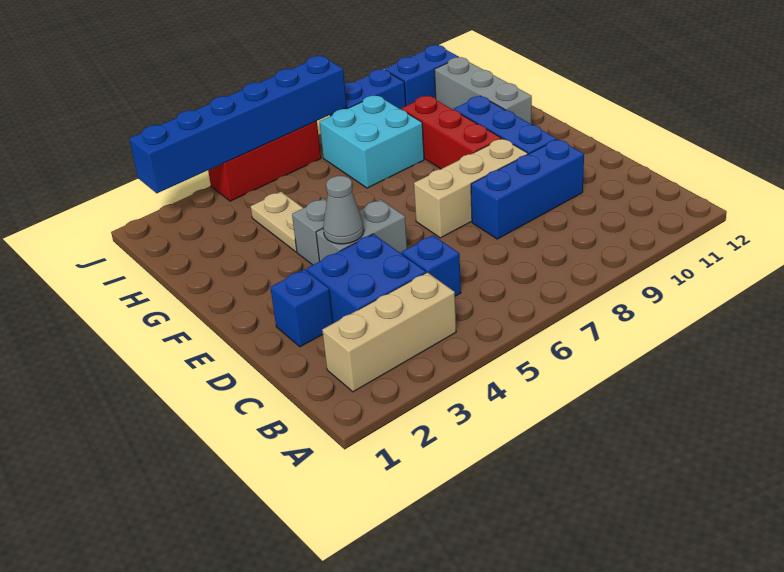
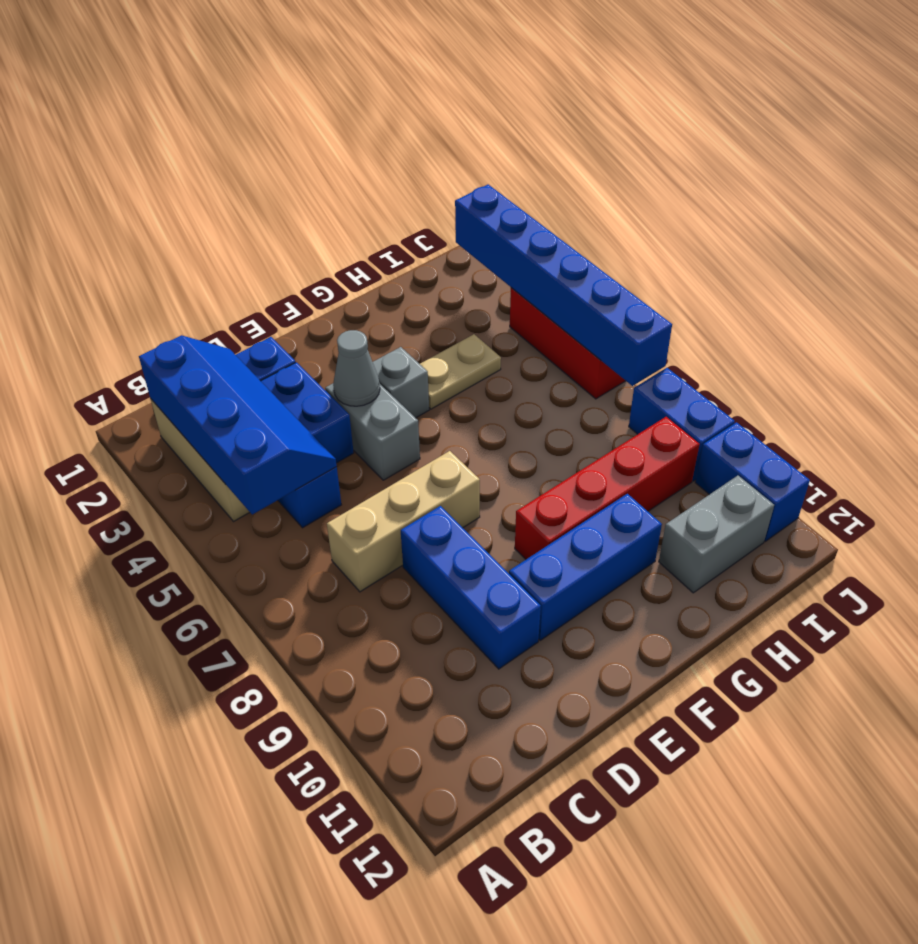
none -> blue slope B2:C5 level 2 top B
tan brick E7:E9 level 1 -> tan brick C7:E7 level 1
red brick F9:H9 level 1 -> red brick F9:I9 level 1
grey brick G11:I11 level 1 -> grey brick H11:I11 level 1
cyan brick H7:I8 level 1 -> none

